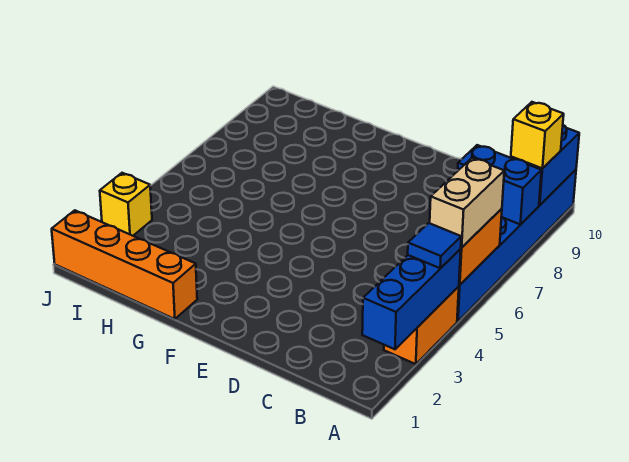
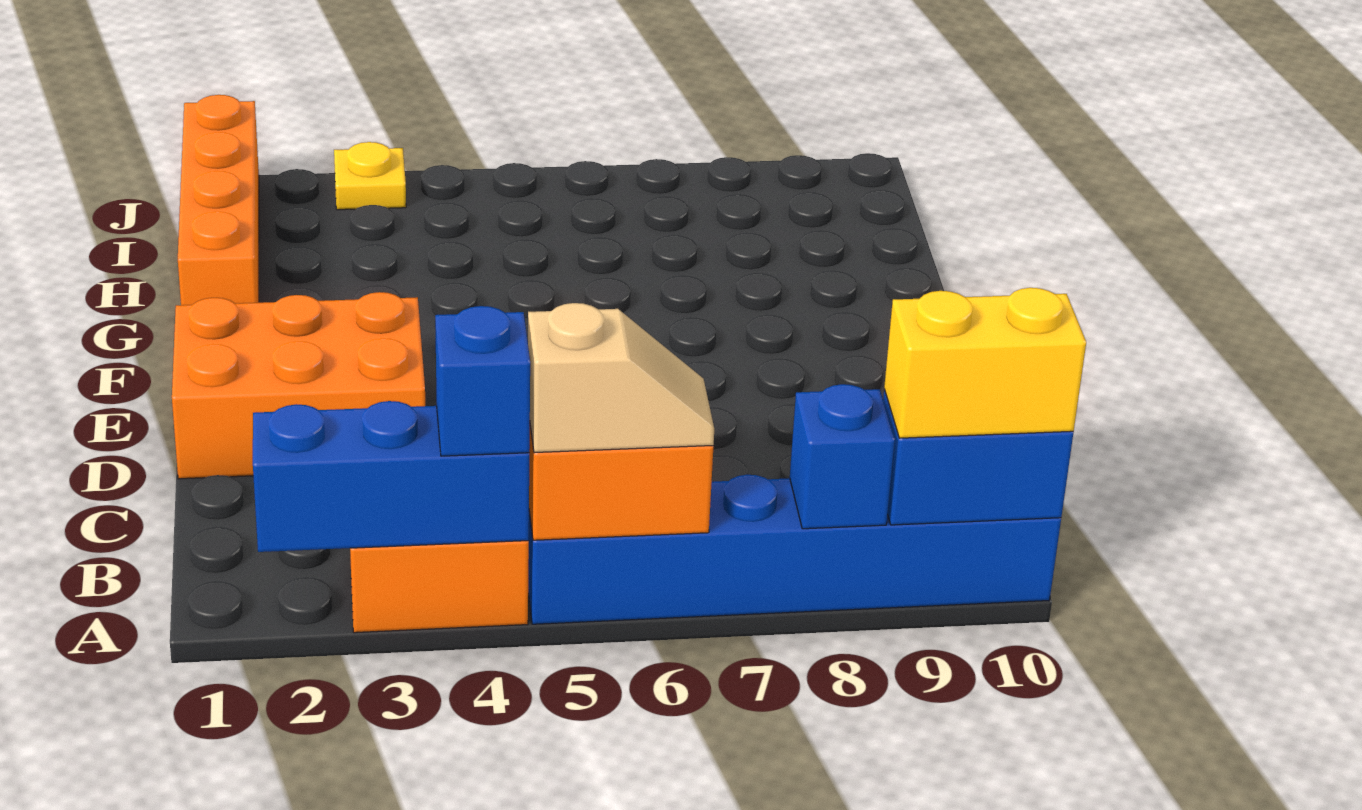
blue tile A4 level 3 -> blue brick A4 level 3
tan brick A5:A6 level 3 -> tan slope A5:A6 level 3 top 5
blue brick A8:B8 level 2 -> blue brick A8 level 2
yellow brick A9 level 3 -> yellow brick A9:A10 level 3
none -> orange brick D1:E3 level 1
yellow brick J3 level 1 -> yellow plate J3 level 1

